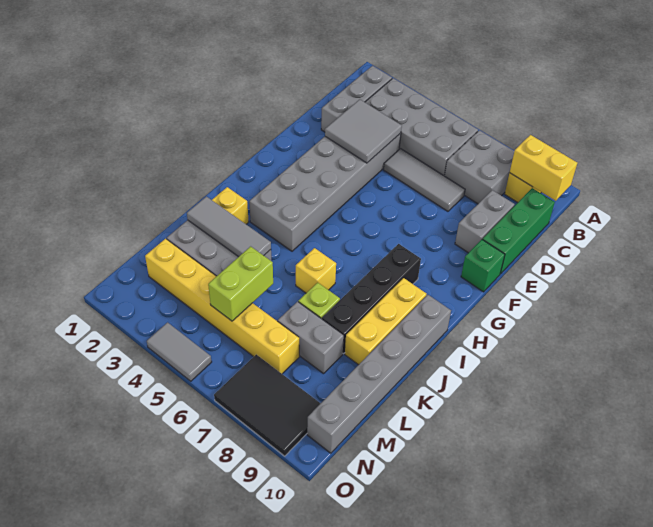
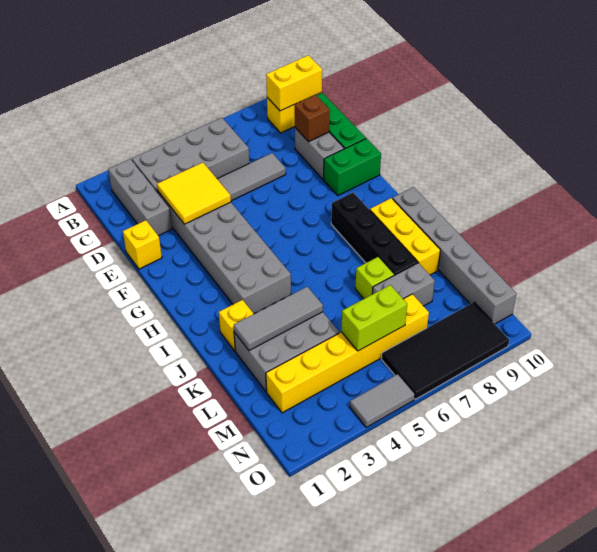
grey brick B7:C8 level 1 -> none
grey tile D3:E4 level 2 -> yellow tile D3:E4 level 2
none -> brown brick D9 level 2
green brick F10 level 1 -> green brick F9:F10 level 1
yellow brick J6 level 1 -> yellow brick E1 level 1
lime brick L5:M5 level 2 -> lime brick M5:M6 level 2
black tile N7:O9 level 1 -> black tile N6:O9 level 1

